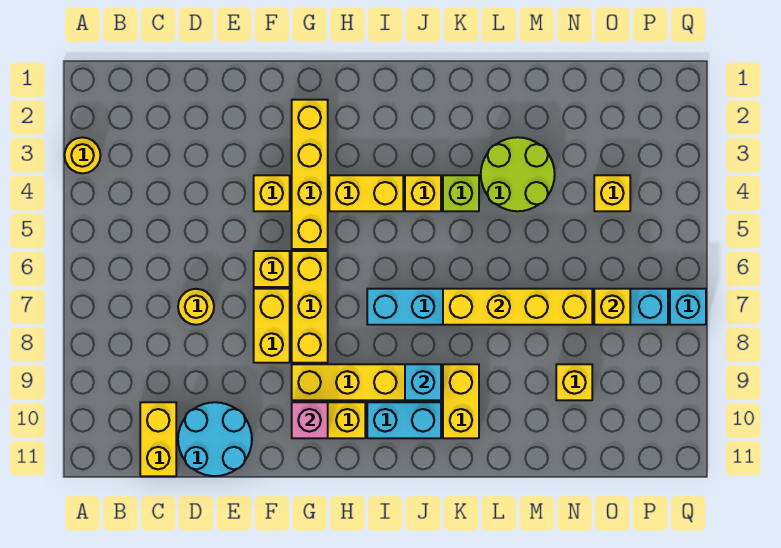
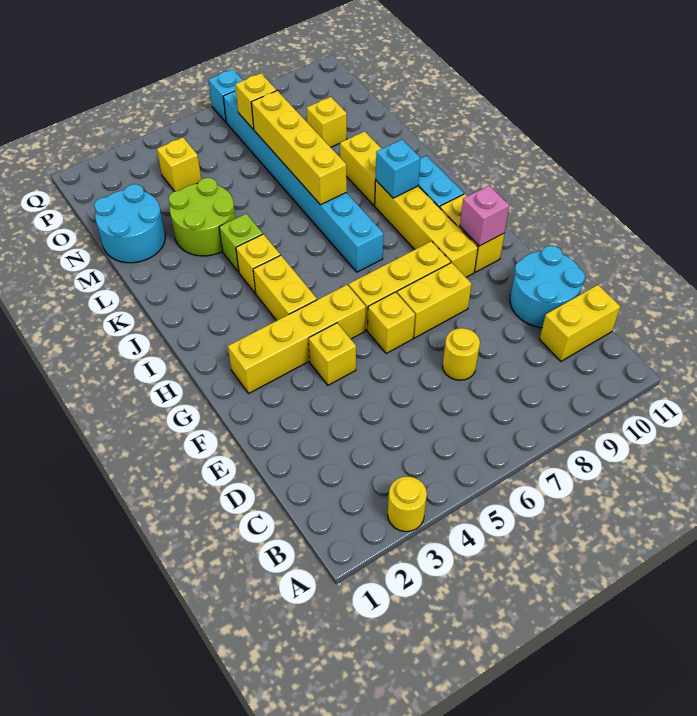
yellow brick K9:K10 level 1 -> yellow brick K9:L9 level 1
none -> cyan round brick M1:N2 level 1

